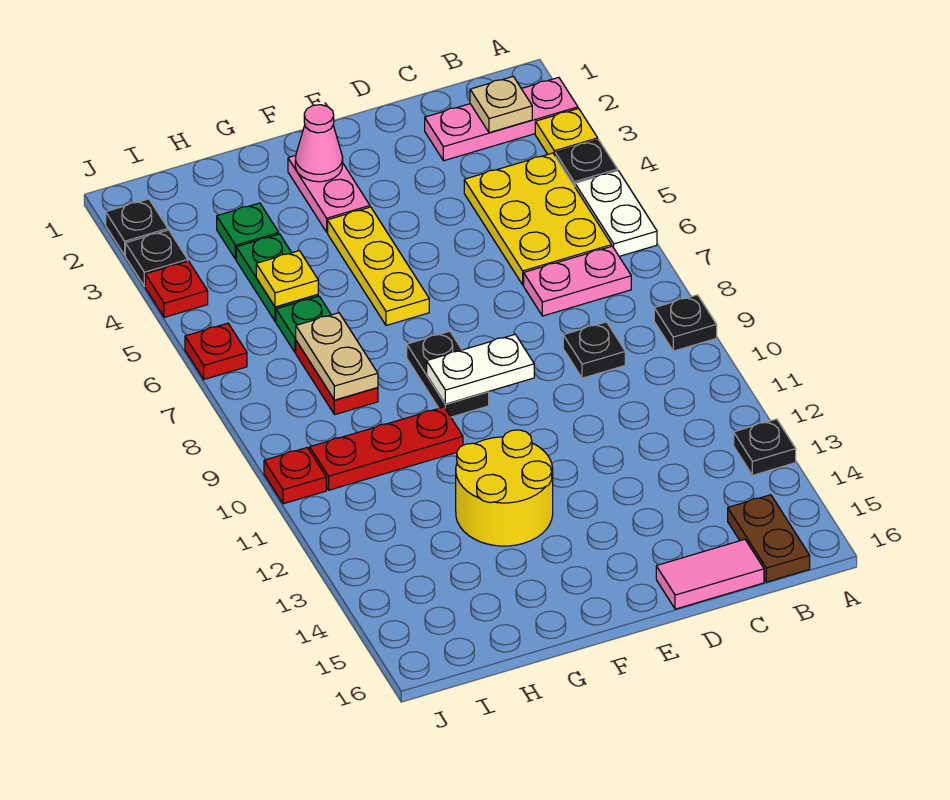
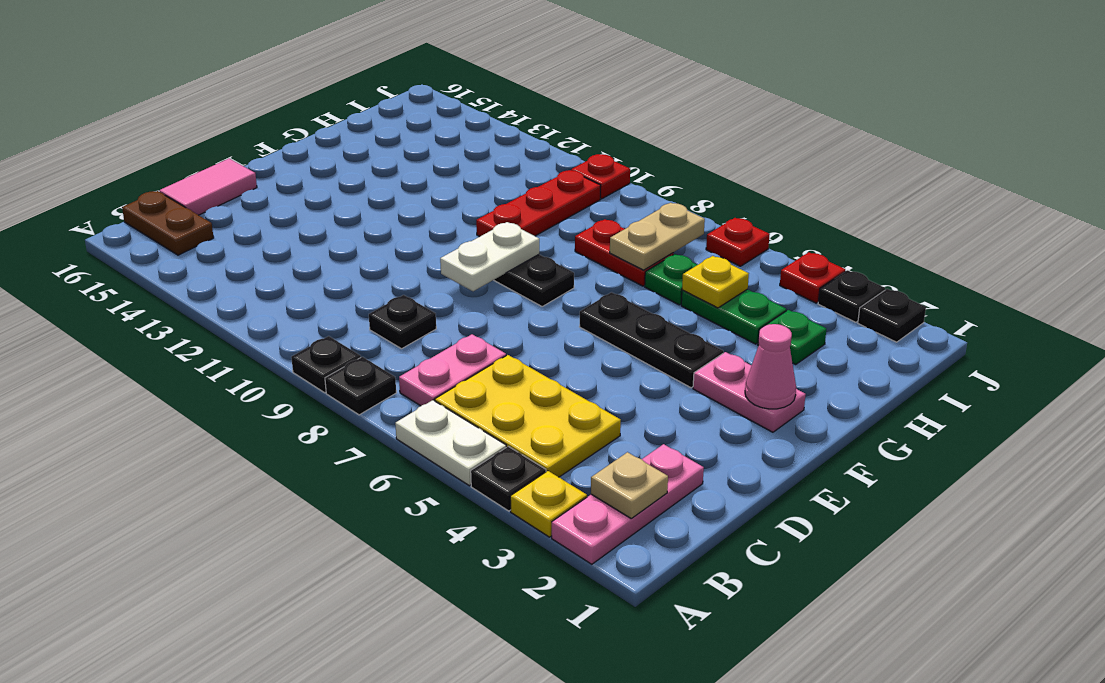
black plate A13 level 1 -> black plate A8 level 1
yellow plate F4:F6 level 1 -> black plate F4:F6 level 1
yellow round brick F12:G13 level 1 -> none
tan plate H7:H8 level 2 -> tan plate H7:I7 level 2

